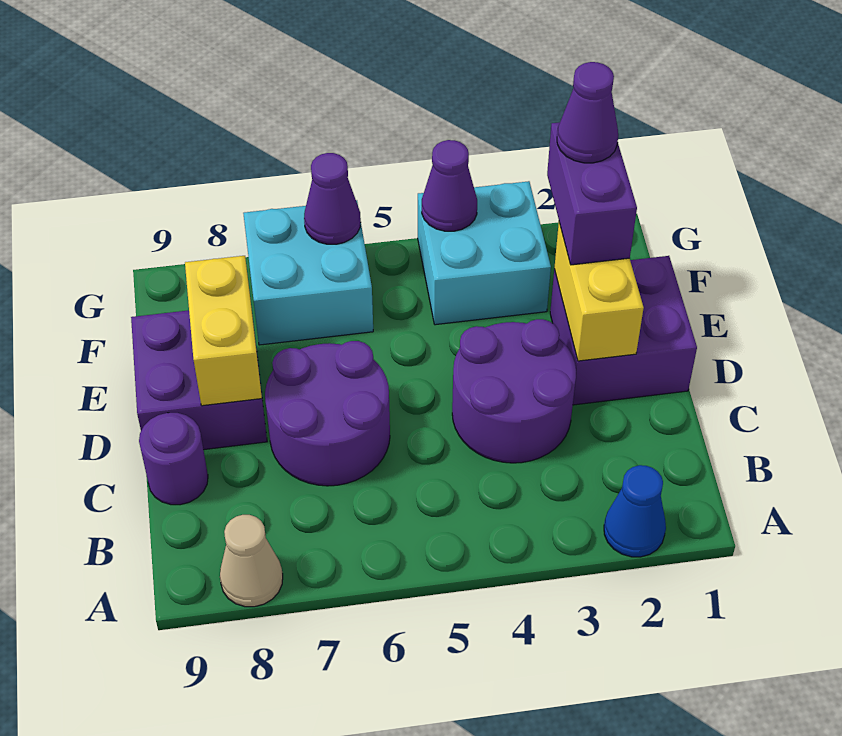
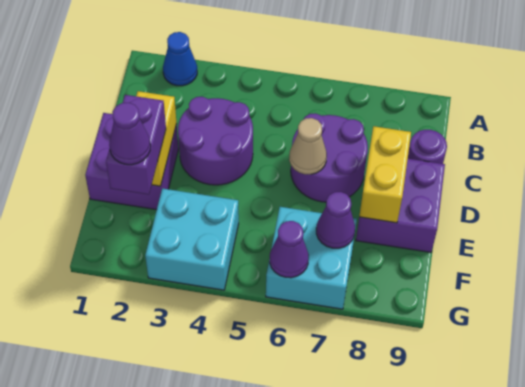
tan cone A8 level 1 -> tan cone D6 level 2
purple cone G4 level 2 -> purple cone F7 level 2

